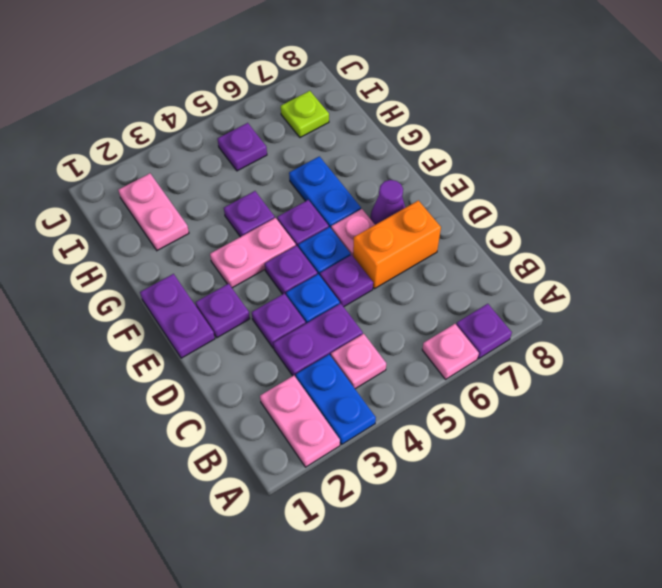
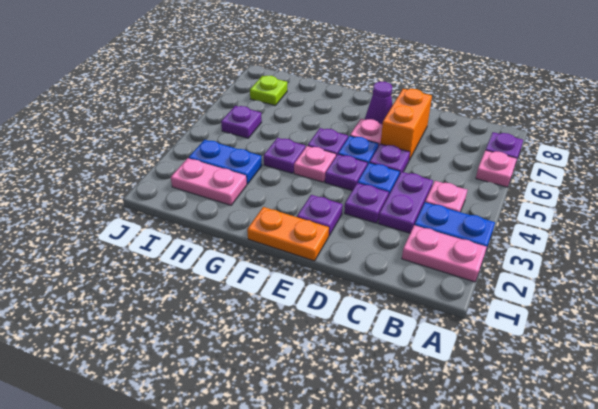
purple plate E1:F1 level 1 -> orange plate E1:F1 level 1
pink plate F3:F4 level 1 -> pink plate F4 level 1
blue plate F6:G6 level 1 -> blue plate H3:I3 level 1

